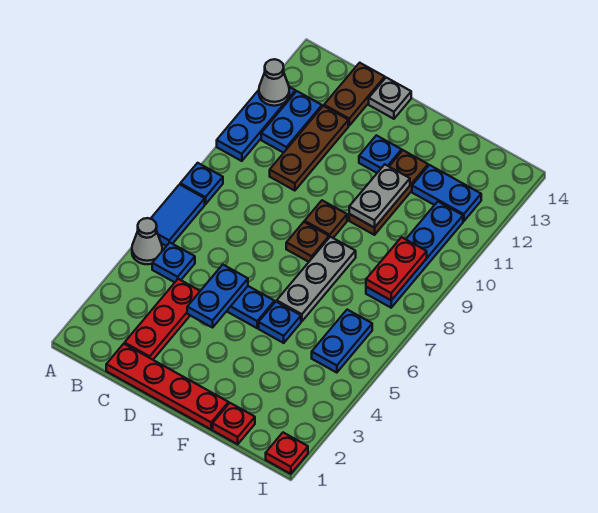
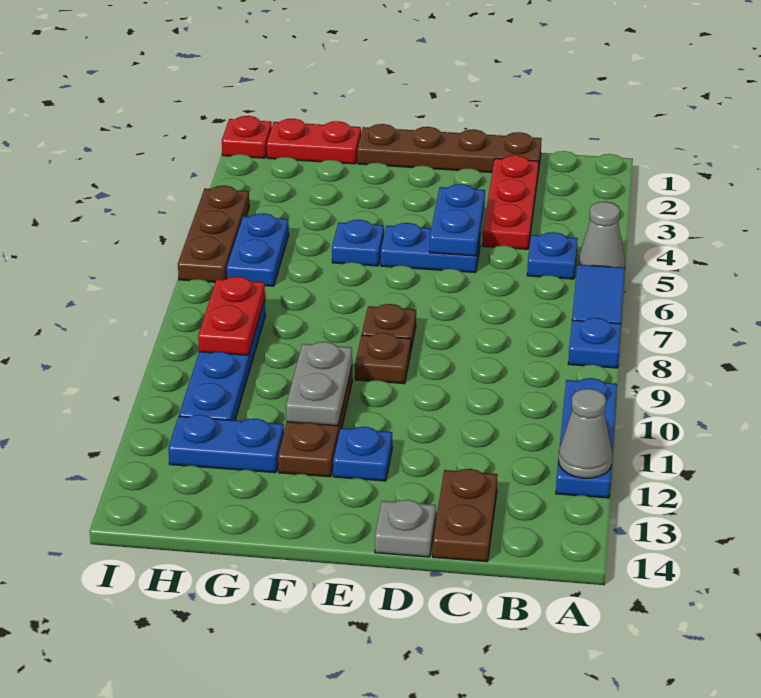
blue plate B11:B12 level 1 -> none
red plate C1:F1 level 1 -> brown plate C1:F1 level 1
brown plate C10:C12 level 1 -> brown plate I4:I6 level 1
grey plate F6:F8 level 1 -> none
red plate G1 level 1 -> red plate G1:H1 level 1

